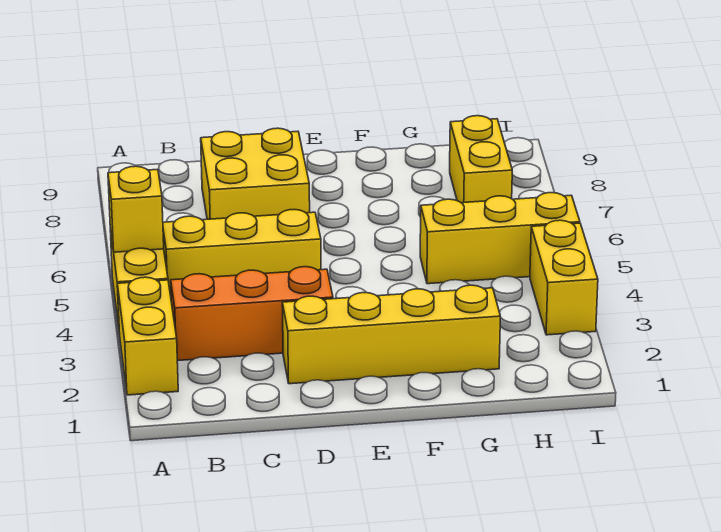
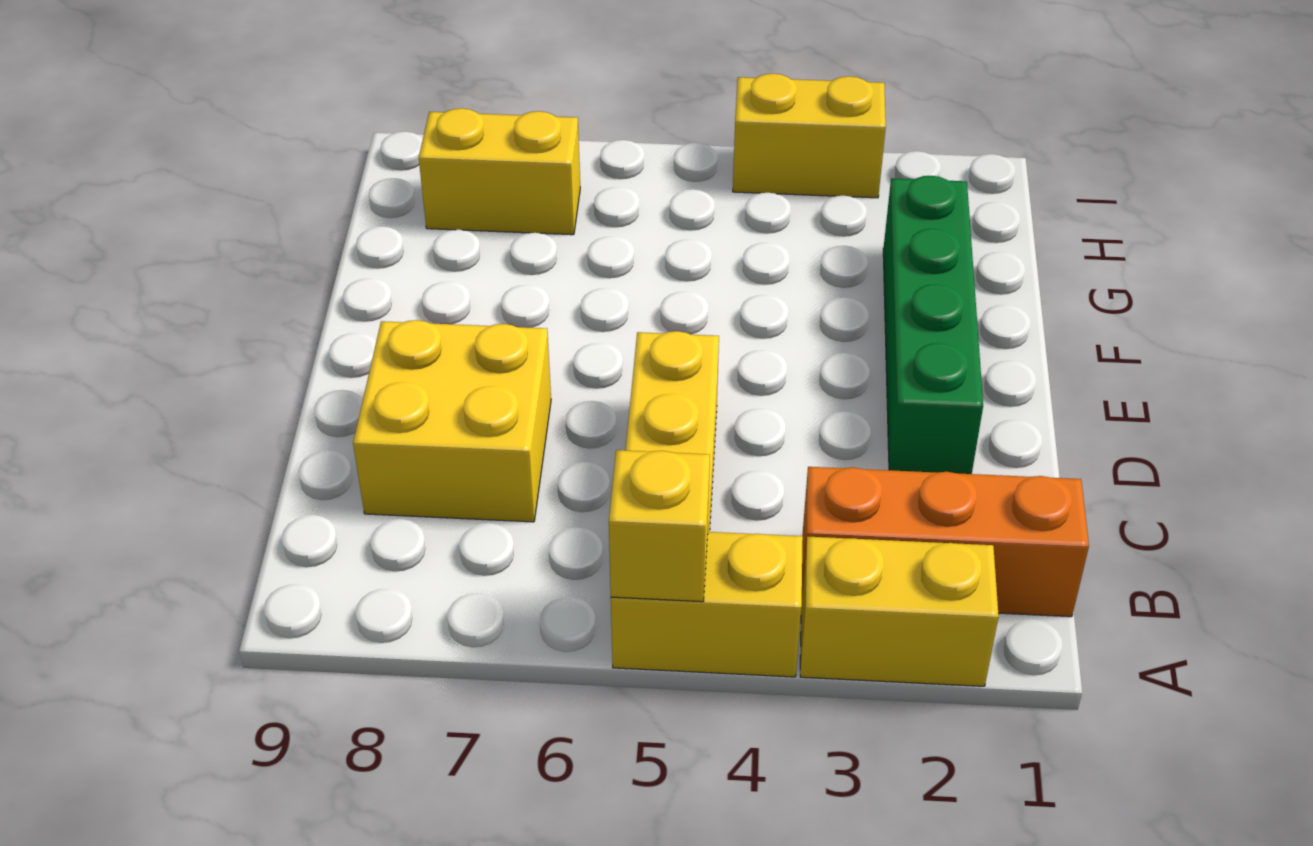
orange brick B3:D3 level 1 -> orange brick B1:B3 level 1
yellow brick D2:G2 level 1 -> green brick D2:G2 level 1
yellow brick G5:I5 level 1 -> none

